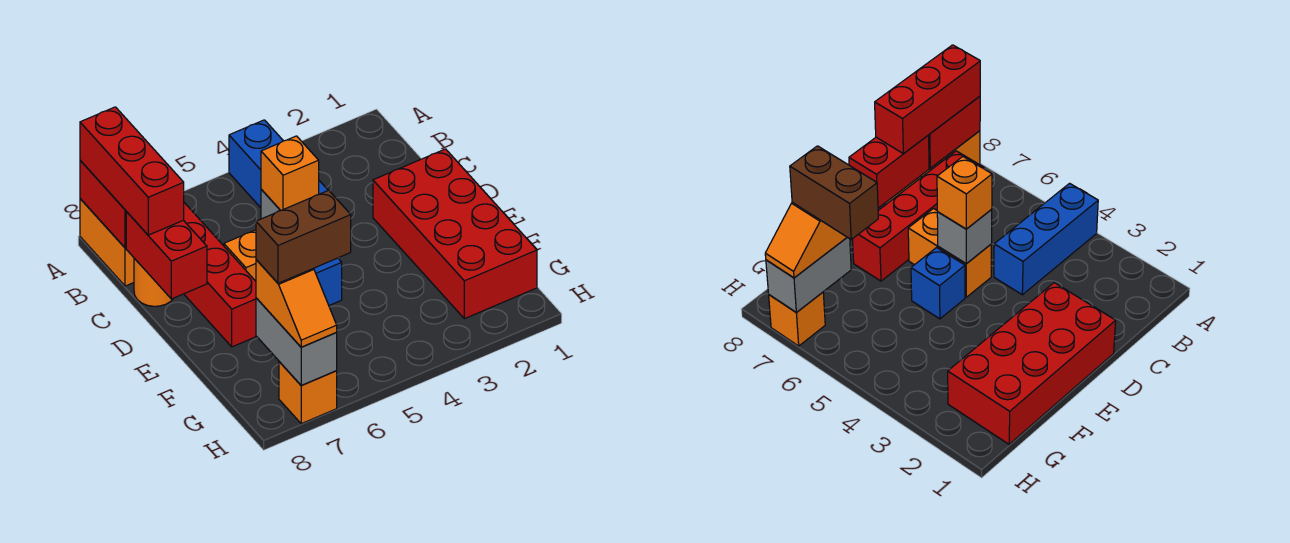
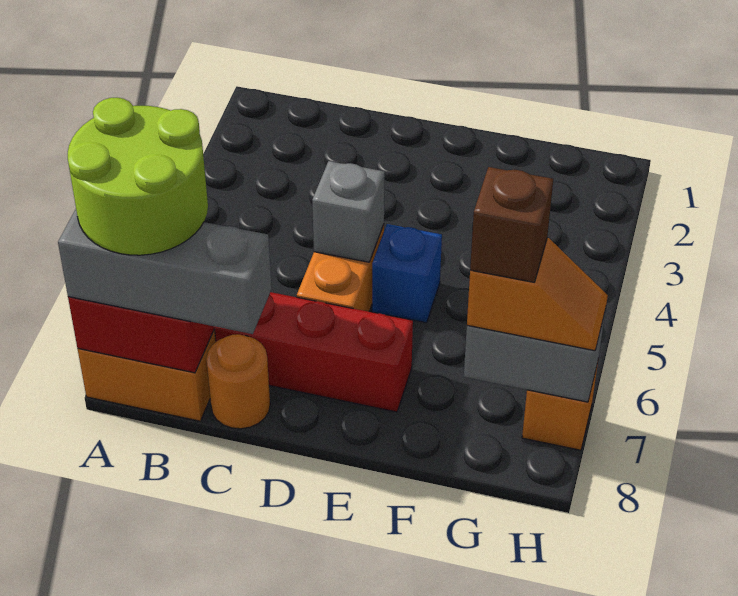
blue brick A4:C4 level 1 -> none
none -> lime round brick A7:B8 level 4
red brick A8:C8 level 3 -> grey brick A8:C8 level 3
red brick C8:D8 level 2 -> none
red brick D1:G2 level 1 -> none
orange brick D5 level 3 -> none
brown brick G6:G7 level 4 -> brown brick G7 level 4

